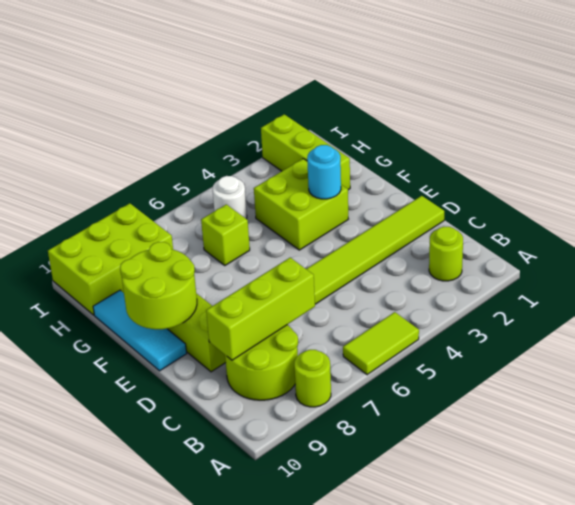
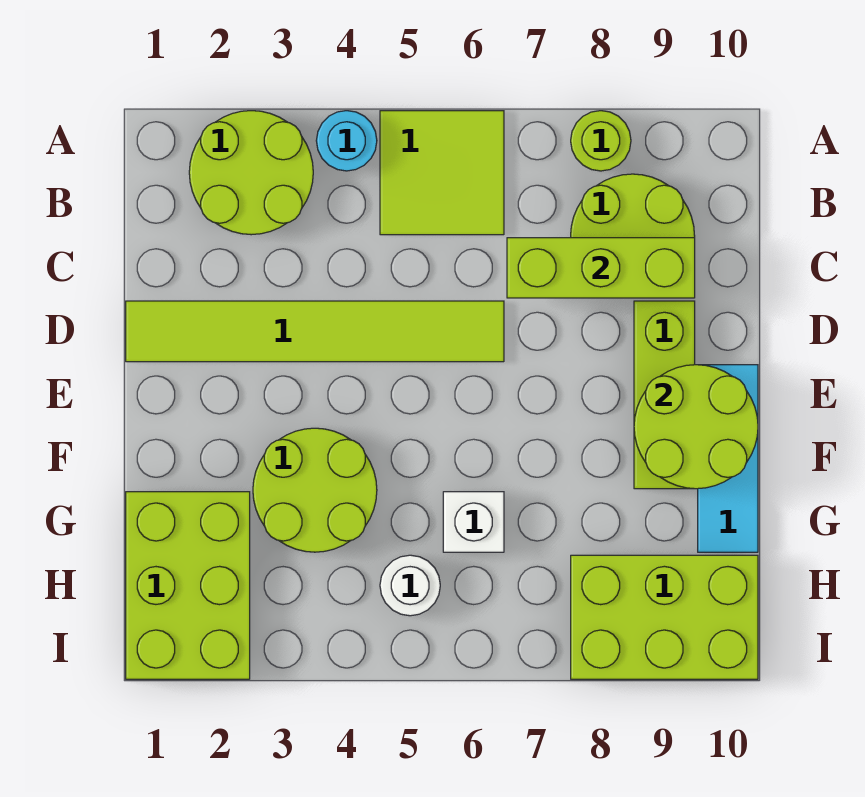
lime tile A5:A6 level 1 -> lime tile A5:B6 level 1
lime round brick B2 level 1 -> lime round brick A2:B3 level 1
lime brick F3:G4 level 1 -> lime round brick F3:G4 level 1
cyan round brick F3 level 2 -> cyan round brick A4 level 1
lime brick G2:I2 level 1 -> lime brick G1:I2 level 1
lime brick G6 level 1 -> white brick G6 level 1

